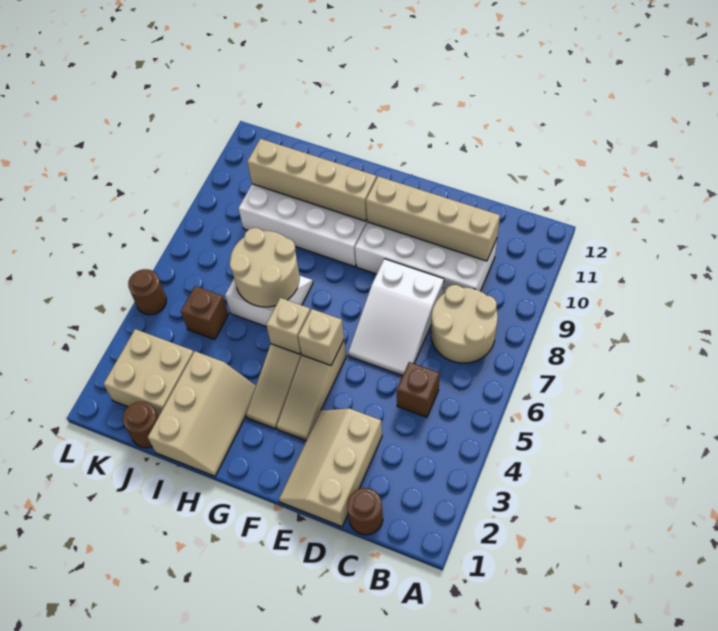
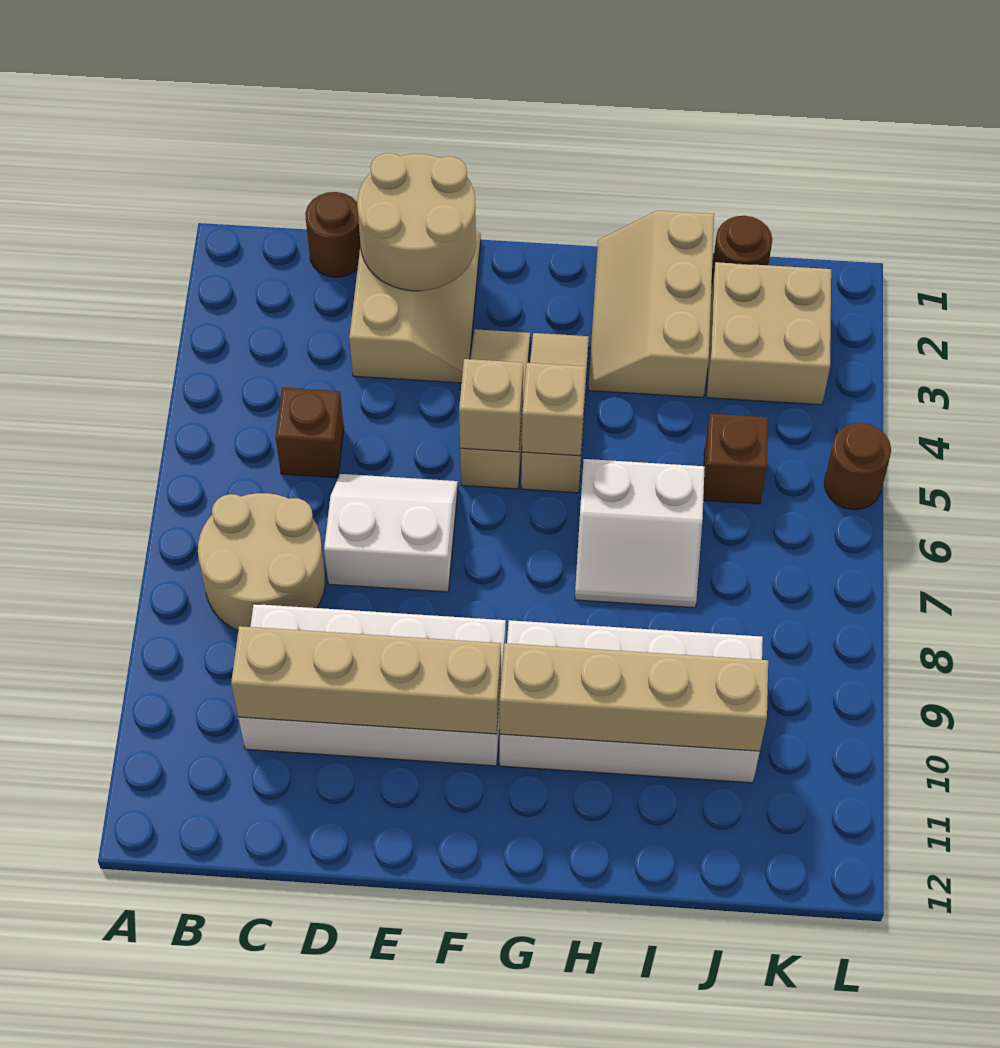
white slope D6:E8 level 1 top 8 -> white slope D6:E7 level 1 top 7
tan round brick H6:I7 level 2 -> tan round brick D1:E2 level 2

